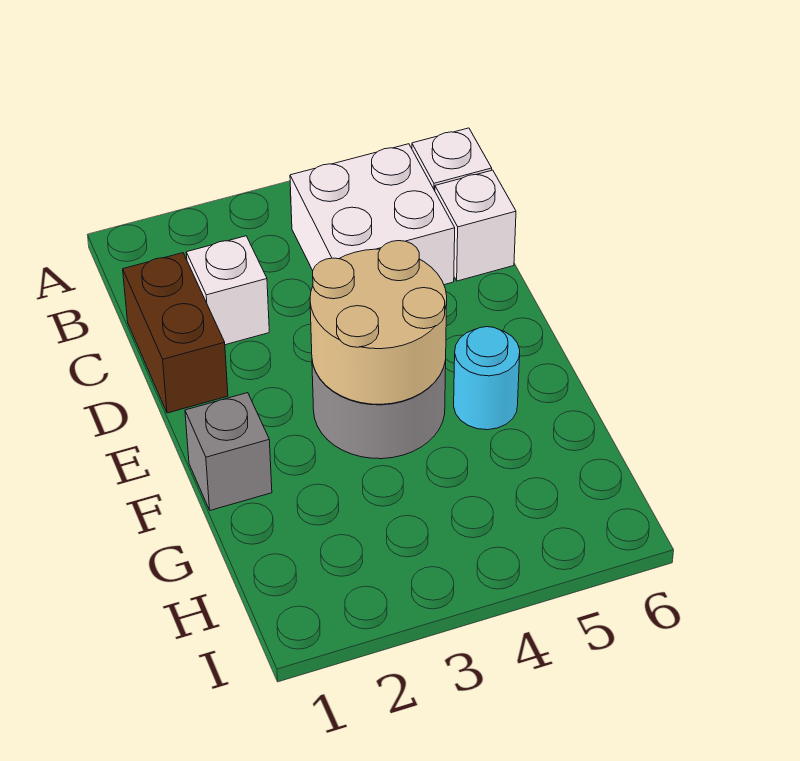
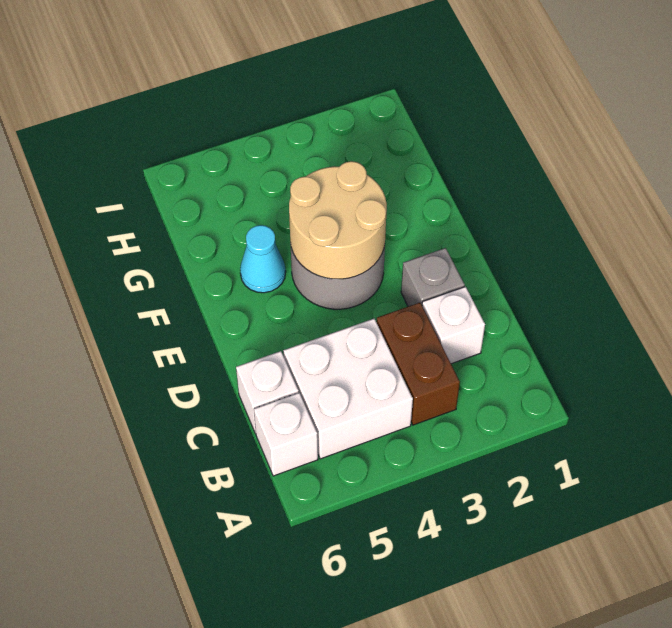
brown brick C1:D1 level 1 -> brown brick B3:C3 level 1
grey brick F1 level 1 -> grey brick D2 level 1
cyan round brick F5 level 1 -> cyan cone F5 level 1

